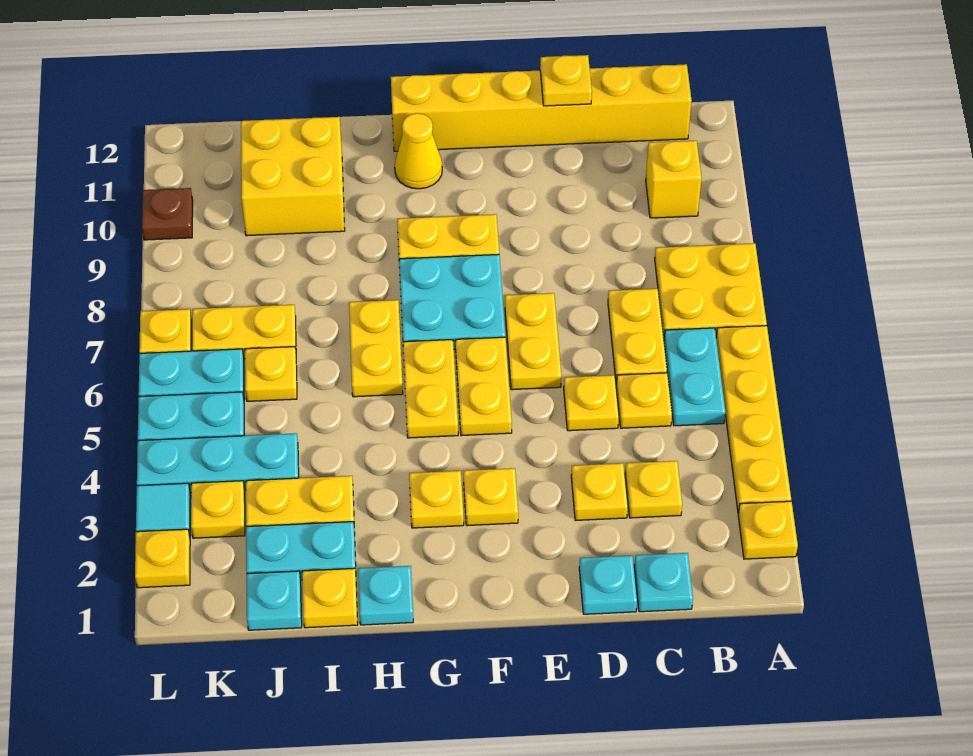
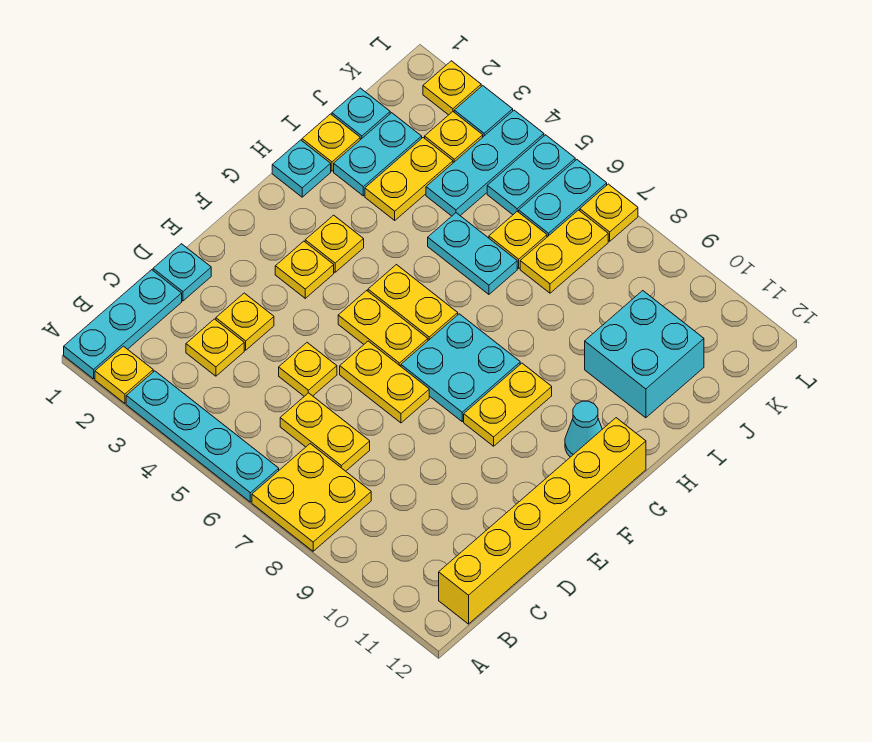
yellow plate A3:A6 level 1 -> cyan plate A3:A6 level 1
cyan plate B5:B6 level 1 -> cyan plate I5:I6 level 1
yellow brick B10 level 1 -> none
cyan plate C1 level 1 -> cyan plate A1:C1 level 1
yellow plate C5 level 1 -> none
yellow plate D12 level 2 -> none
yellow cone G11 level 1 -> cyan cone G11 level 1
yellow plate H6:H7 level 1 -> none
yellow brick I10:J11 level 1 -> cyan brick I10:J11 level 1
brown plate L10 level 1 -> none

